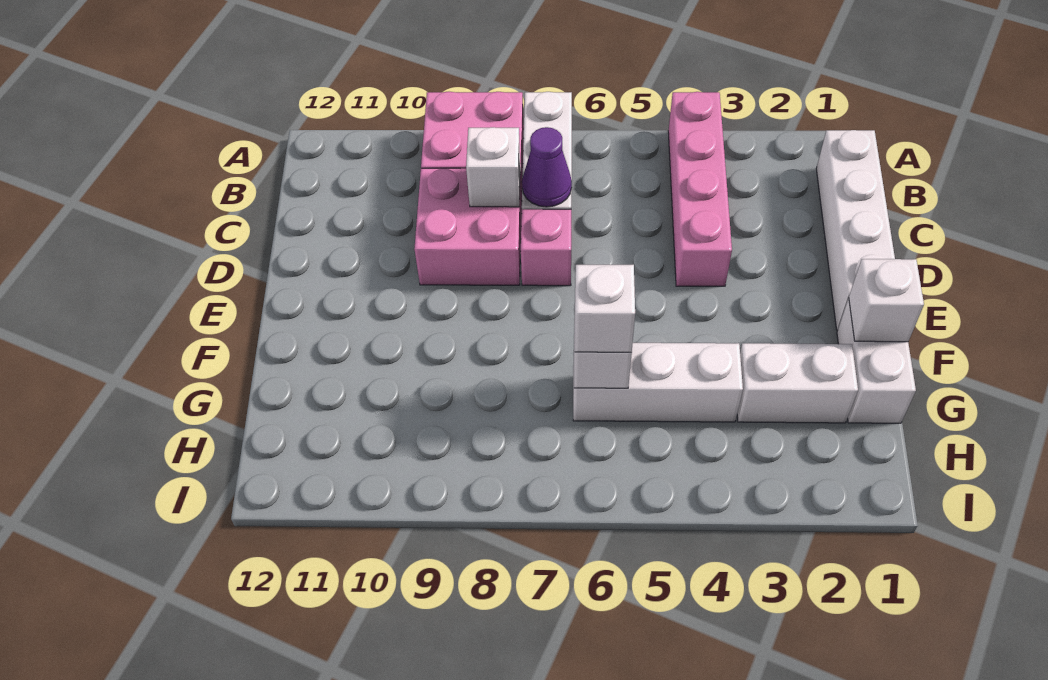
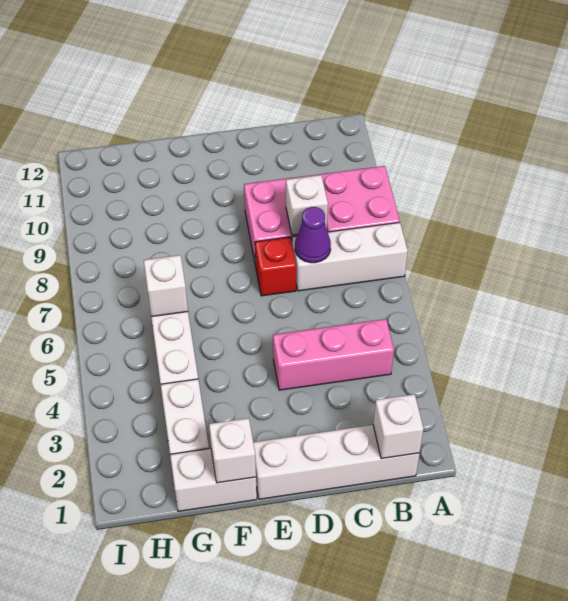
pink brick A4:D4 level 1 -> pink brick B4:D4 level 1
pink brick D7 level 1 -> red brick D7 level 1
white brick G6 level 3 -> white brick B1 level 2

